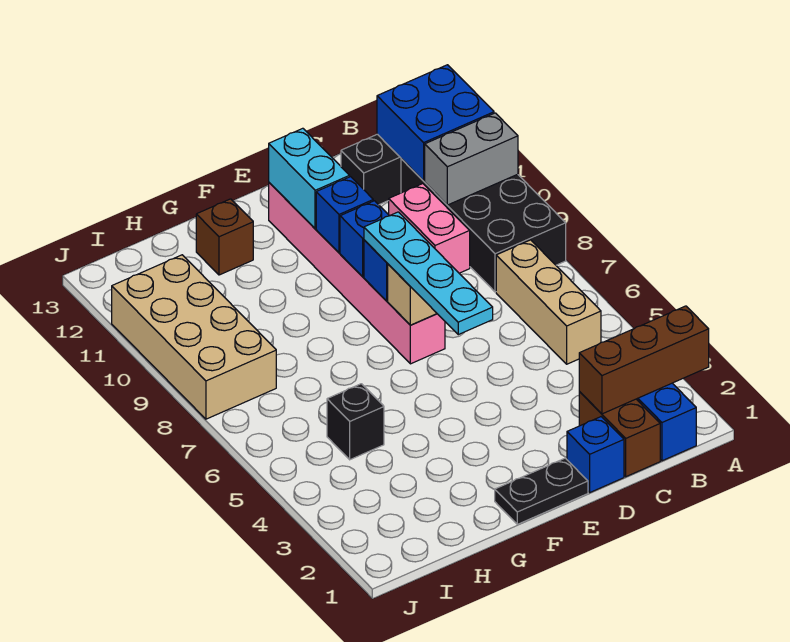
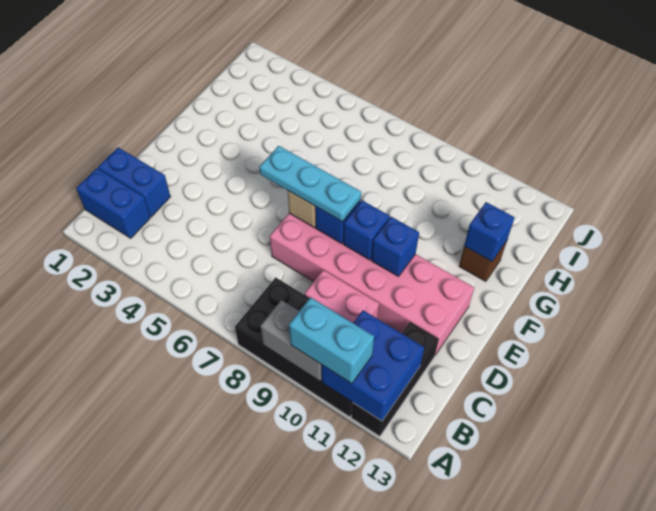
brown brick A2:C2 level 2 -> none
grey brick A10:B10 level 2 -> grey brick A9:A10 level 2
tan brick B5:B7 level 1 -> none
brown brick C1:C2 level 1 -> blue brick C1:C2 level 1
blue brick D1 level 1 -> blue brick G12 level 2
black plate E1:F1 level 1 -> none
cyan plate E5:E8 level 3 -> cyan plate E6:E8 level 3
pink brick E7:E12 level 1 -> pink brick D7:E12 level 1
cyan brick E11:E12 level 2 -> cyan brick A10:A11 level 3
black brick H5 level 1 -> none
tan brick I8:J11 level 1 -> none

